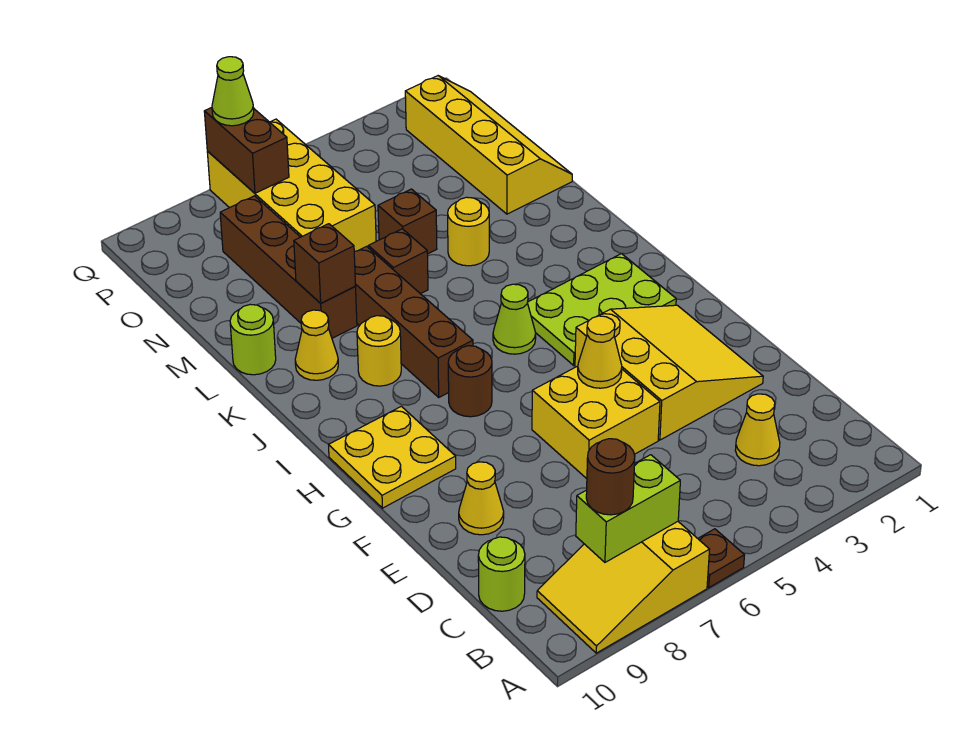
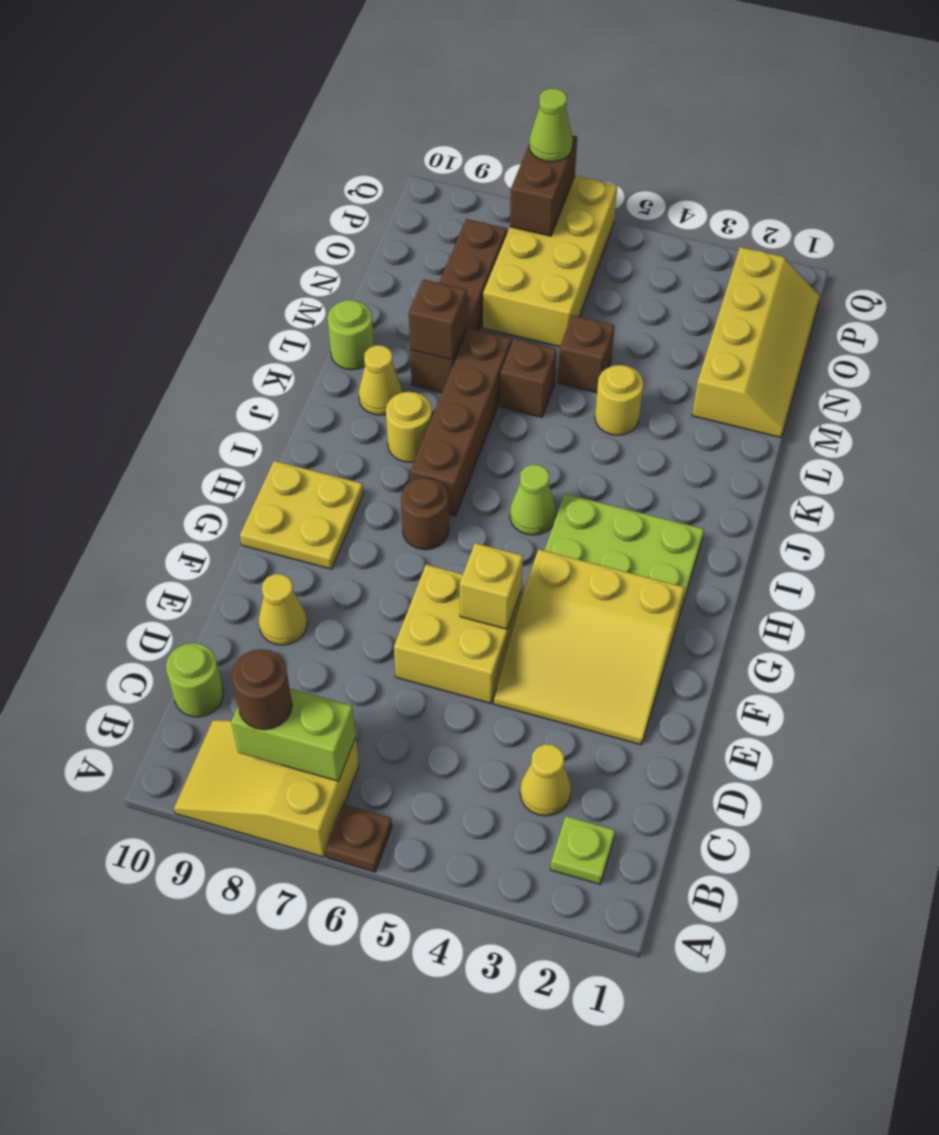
none -> lime plate B2 level 1
yellow slope E2:G4 level 1 top 4 -> yellow slope E2:G4 level 1 top G
yellow cone F5 level 2 -> yellow brick F5 level 2

